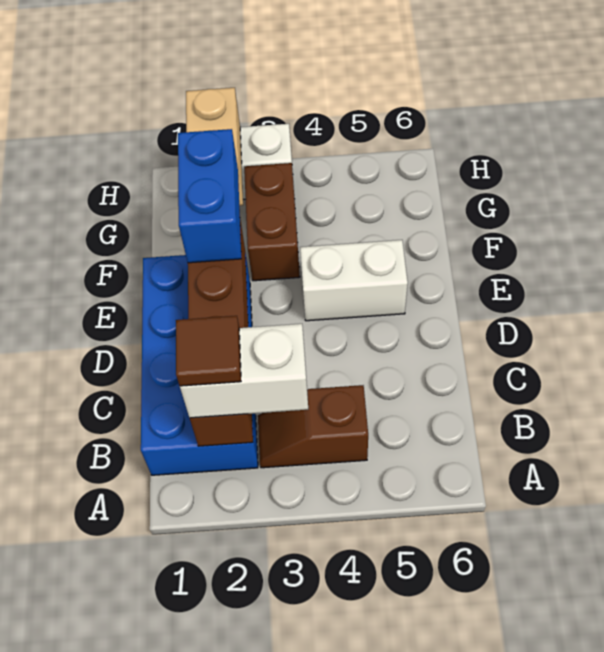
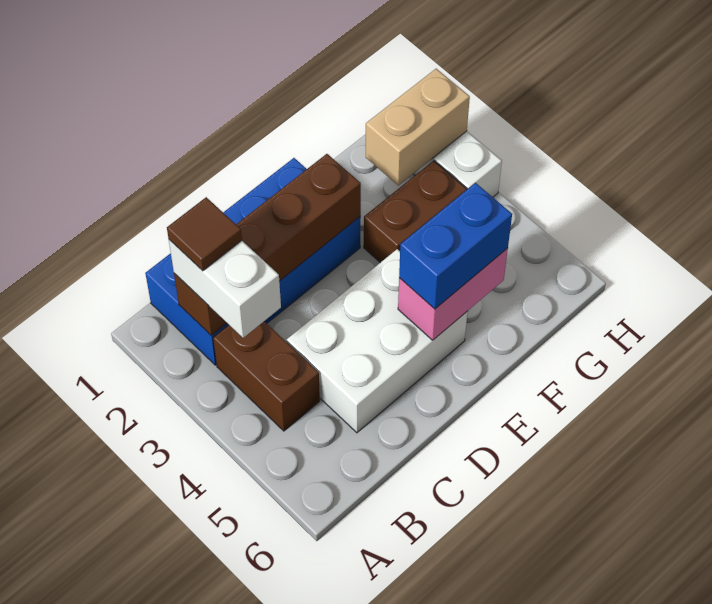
brown slope B3:B4 level 1 top 4 -> brown brick B3:B4 level 1
blue brick E2:F2 level 3 -> blue brick E5:F5 level 3
white brick E4:E5 level 1 -> white brick C4:E5 level 1
none -> pink brick E5:F5 level 2

